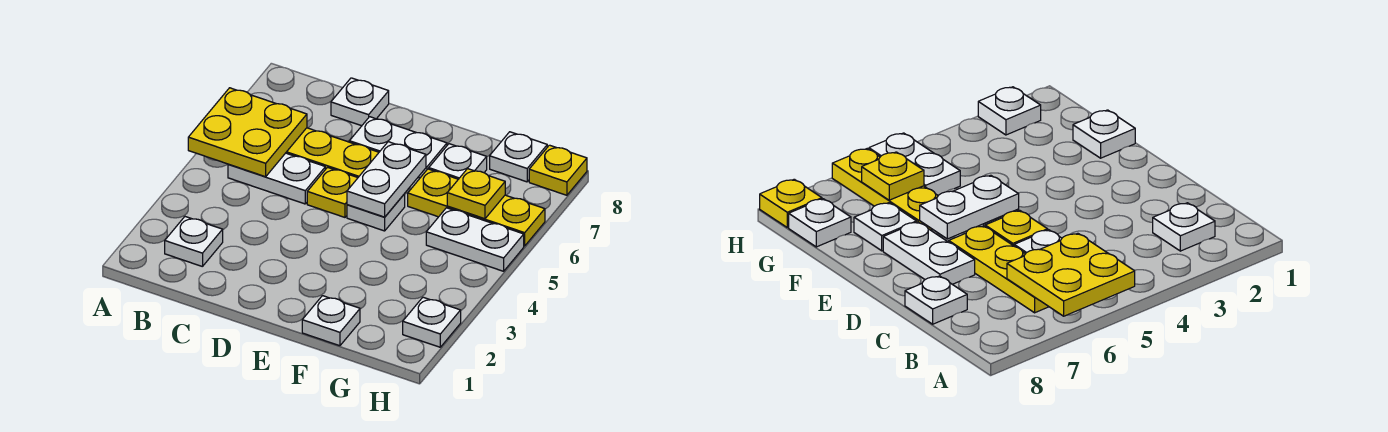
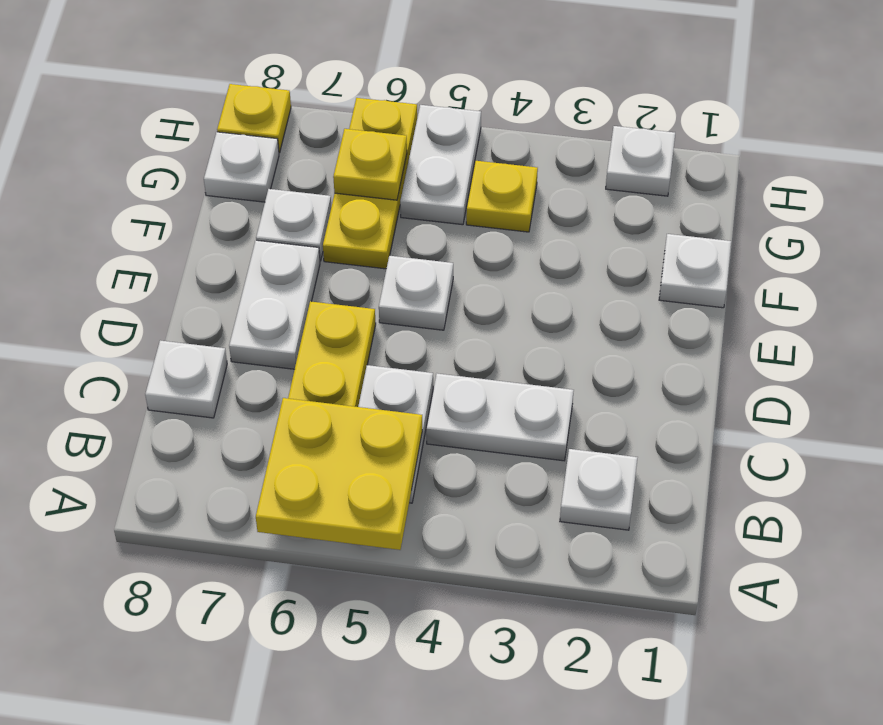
yellow plate D5 level 1 -> yellow plate G4 level 1
white plate E5:E6 level 2 -> white plate C3:C4 level 1

